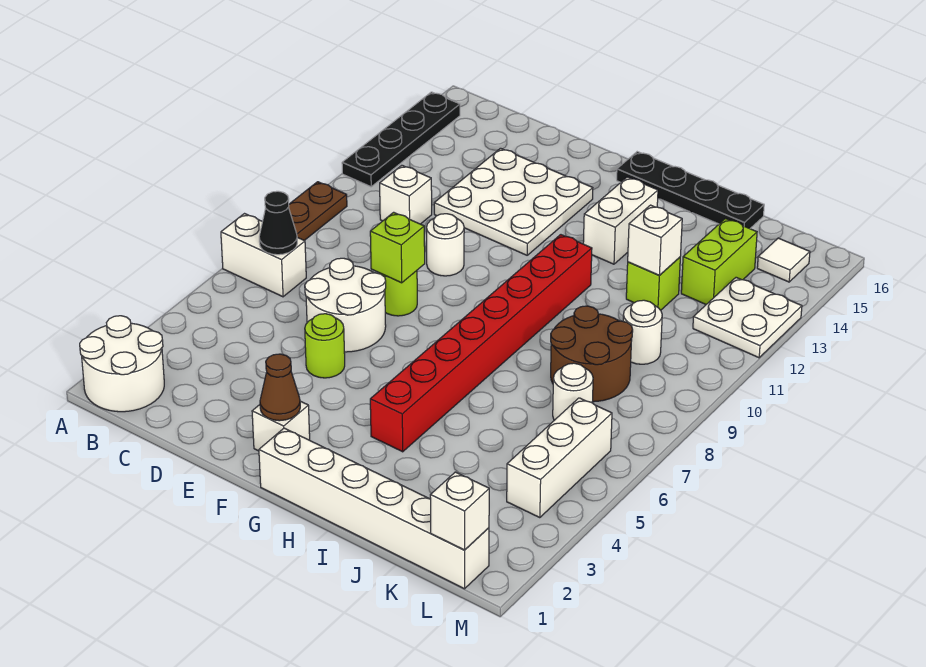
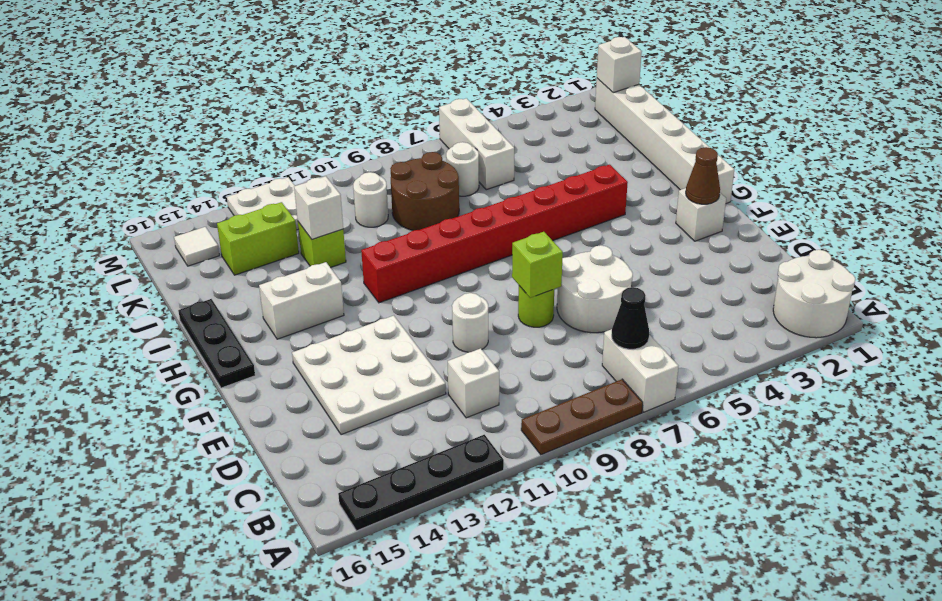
lime round brick E5 level 1 -> none
black plate G16:J16 level 1 -> black plate G16:I16 level 1
white brick L4:L6 level 1 -> white brick K6:M6 level 1

